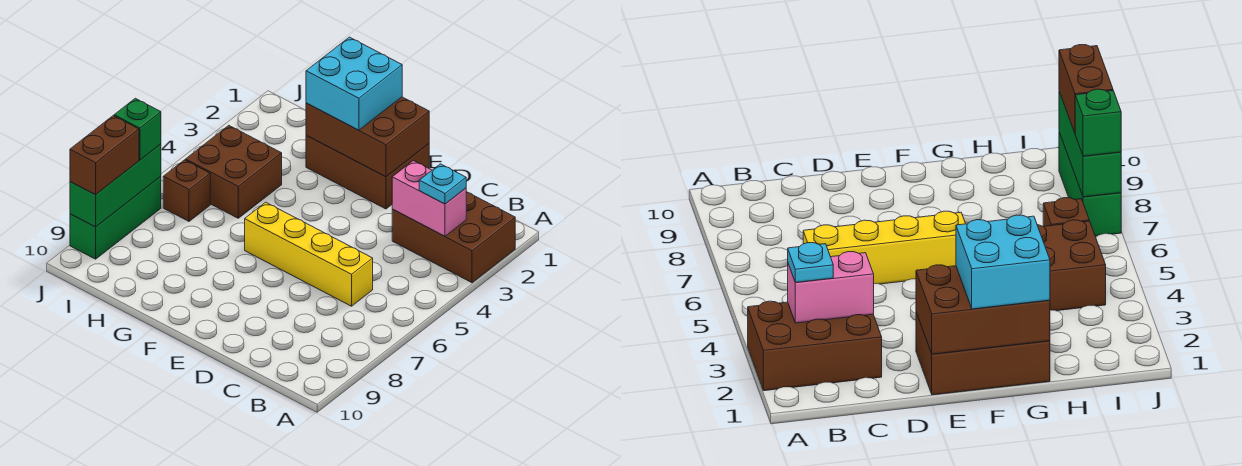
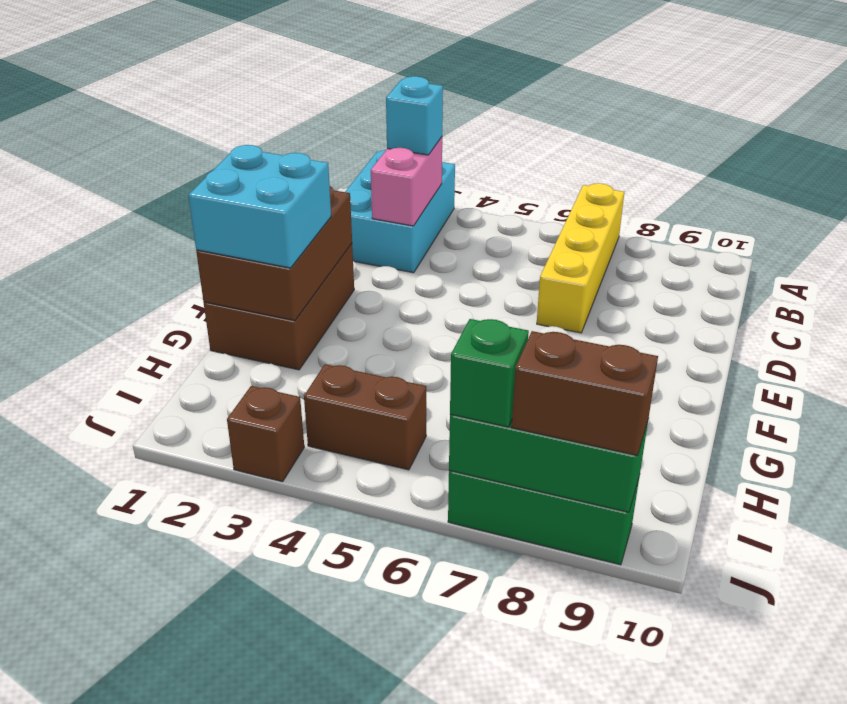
brown brick A2:C3 level 1 -> cyan brick A2:C3 level 1
cyan plate B3 level 3 -> cyan brick B3 level 3
yellow brick C6:F6 level 1 -> yellow brick A7:D7 level 1
brown brick H4:I5 level 1 -> brown brick I4:I5 level 1
brown brick I6 level 1 -> brown brick J3 level 1

